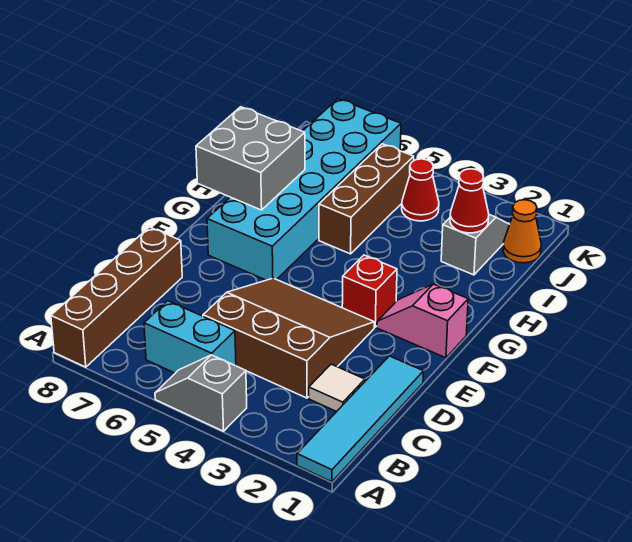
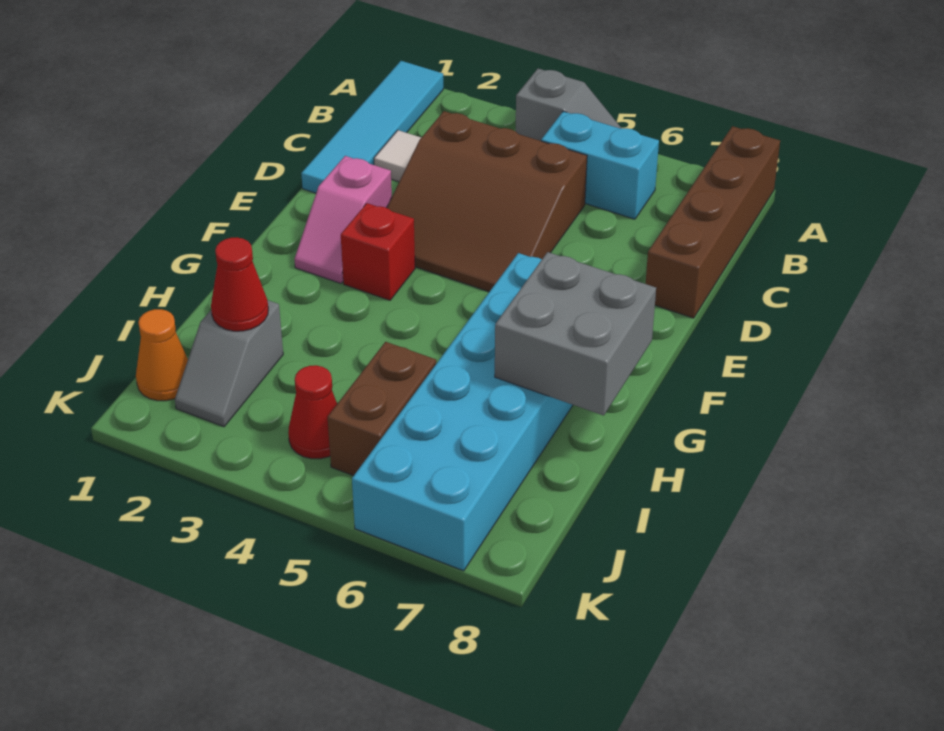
pink slope F1:F2 level 1 top 1 -> pink slope E2:F2 level 1 top E
brown brick H5:J5 level 1 -> brown brick I5:J5 level 1

